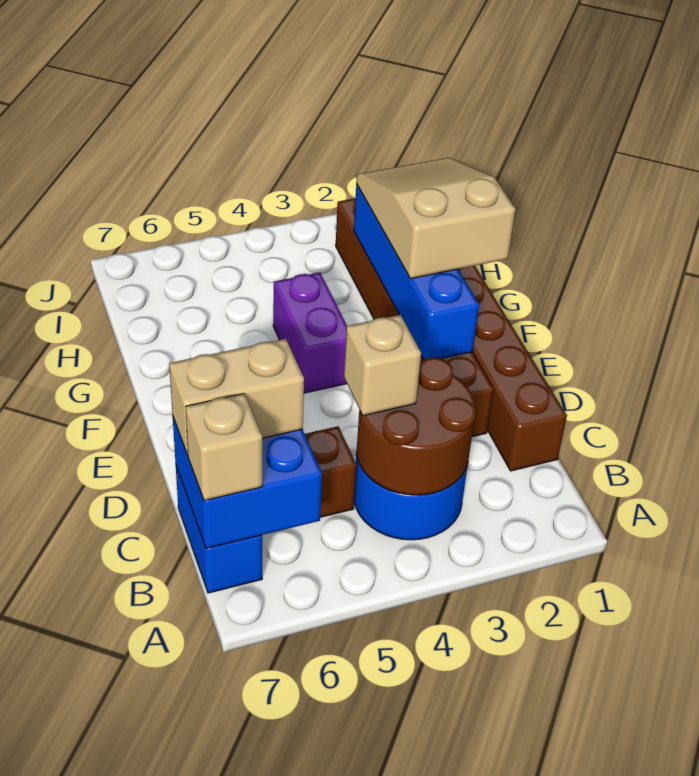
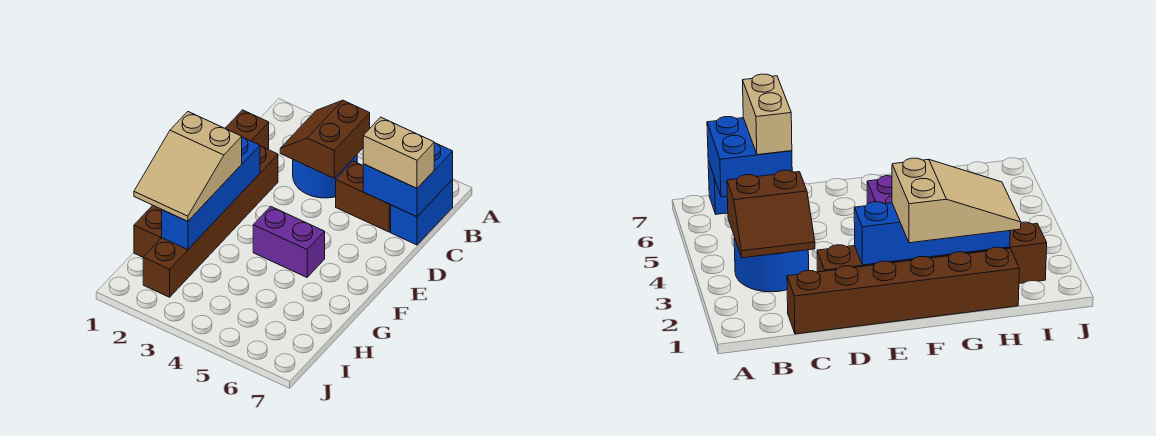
brown round brick B3:C4 level 2 -> brown slope B3:C4 level 2 top 4
tan brick B7 level 3 -> none
tan brick C4 level 3 -> none
purple brick F4:G4 level 1 -> purple brick F4:F5 level 1

